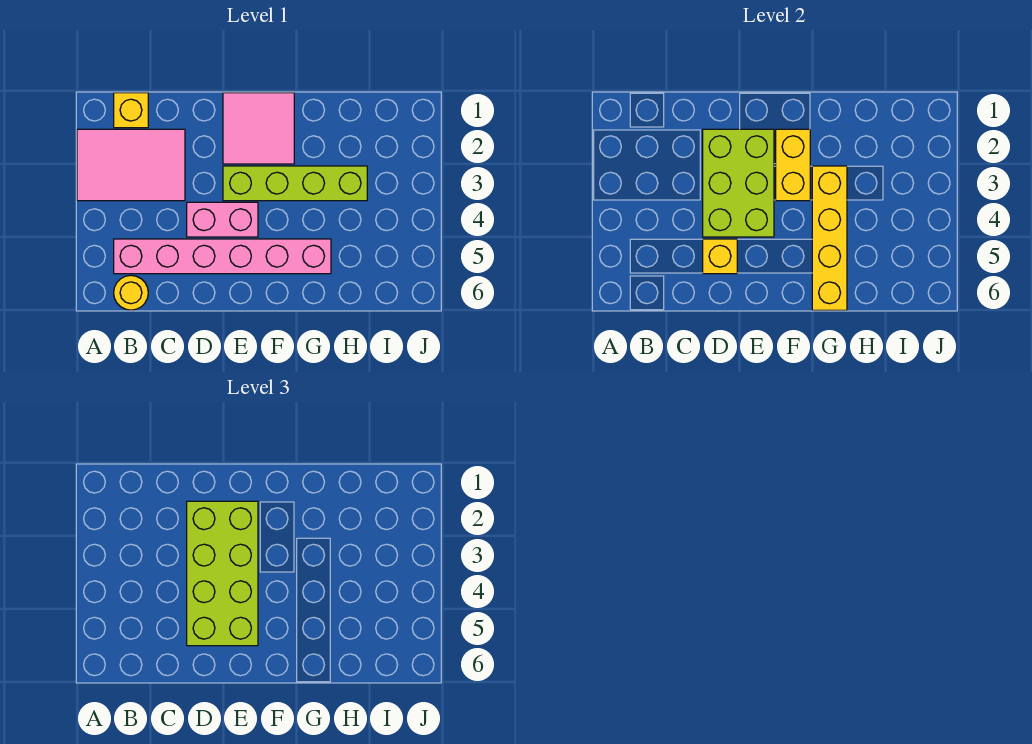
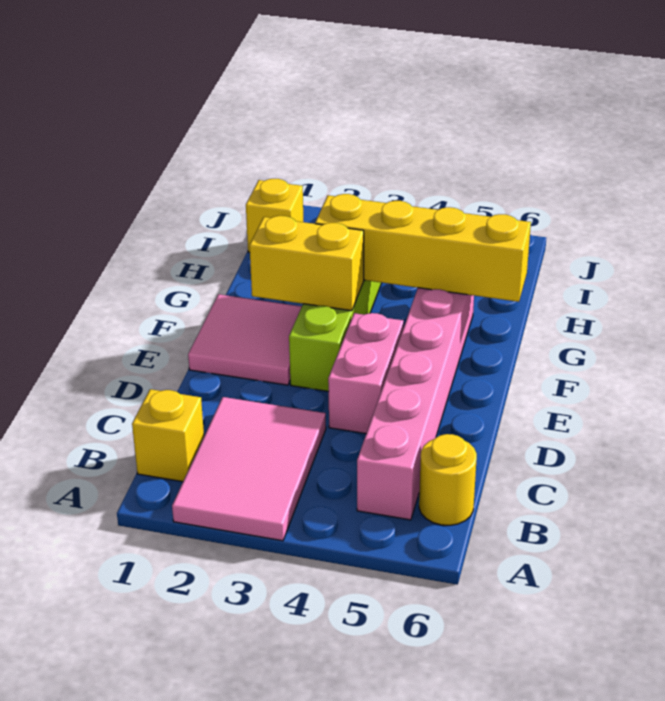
lime brick D2:E4 level 2 -> none
lime brick D2:E5 level 3 -> none
yellow brick D5 level 2 -> yellow brick I1 level 1

